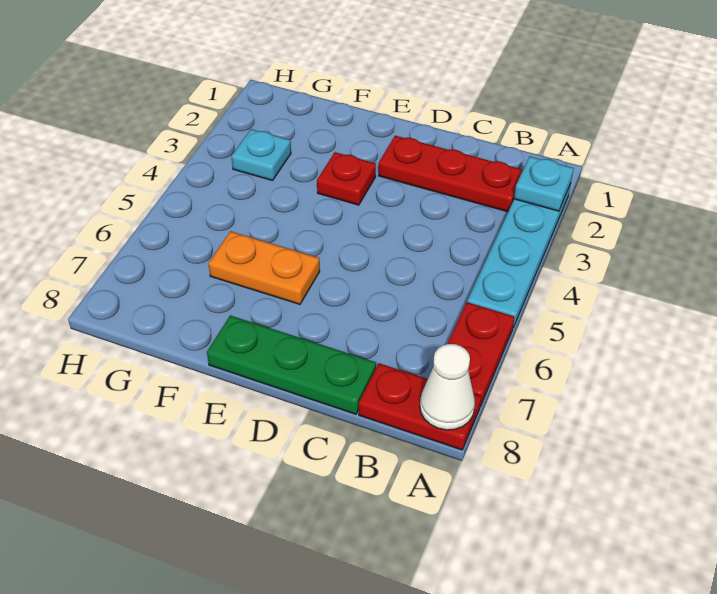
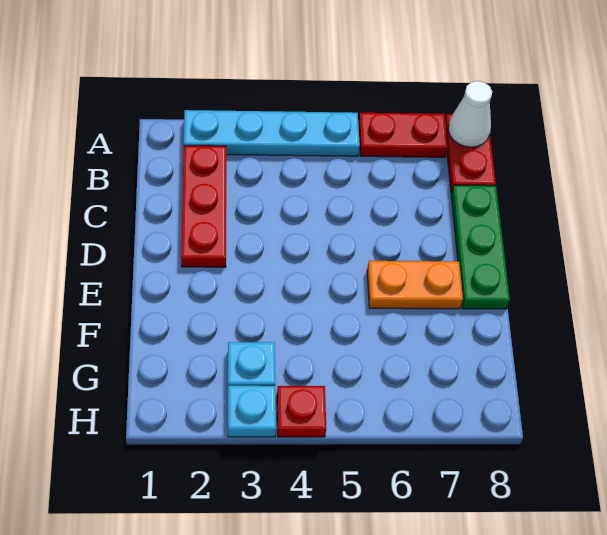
cyan plate A2 level 2 -> cyan plate H3 level 1
red plate E3 level 1 -> red plate H4 level 1
orange plate E6:F6 level 1 -> orange plate E6:E7 level 1

